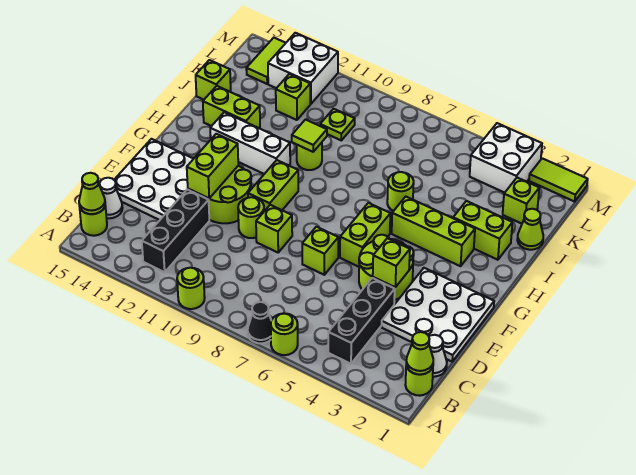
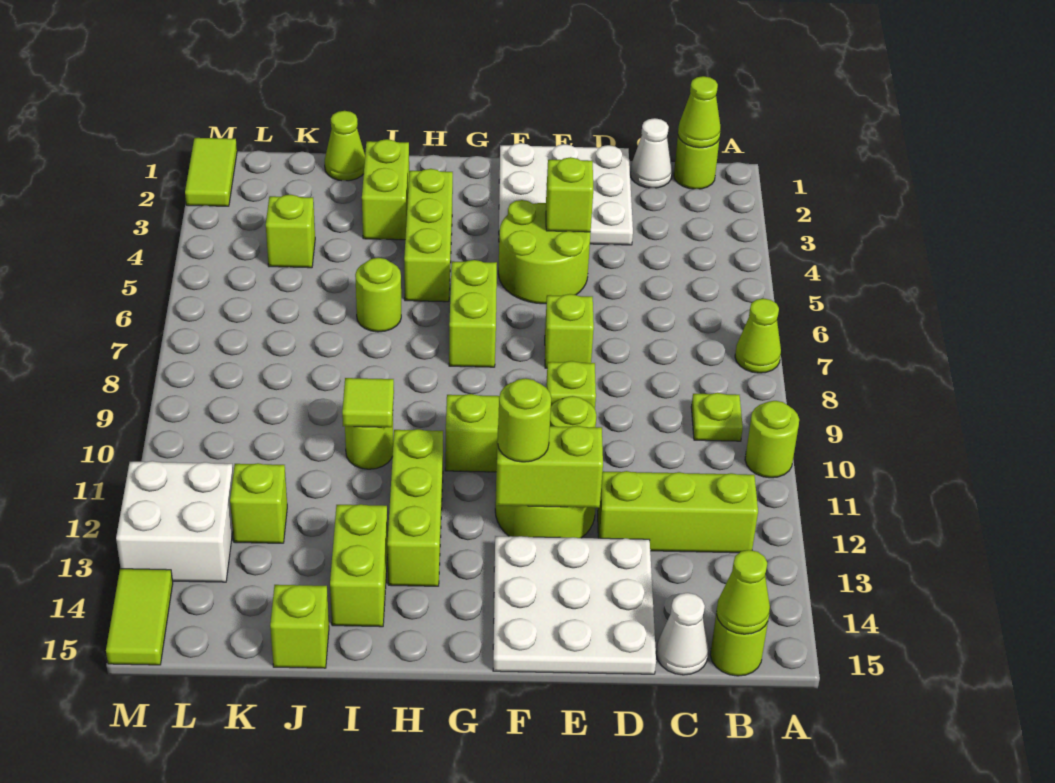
lime round brick A6 level 1 -> lime round brick F12 level 3
black cone A7 level 1 -> lime cone A7 level 1
black brick B4:D4 level 1 -> none
black brick B12:D12 level 1 -> lime brick B12:D12 level 1
lime brick F6:G6 level 1 -> lime brick G6:G7 level 1
white brick H11:H13 level 1 -> lime brick H11:H13 level 1
lime brick K2 level 1 -> lime brick K4 level 1
lime plate K10 level 1 -> lime plate B9 level 1
white brick L3:M4 level 1 -> none
lime tile L14:M14 level 1 -> lime tile M14:M15 level 1

